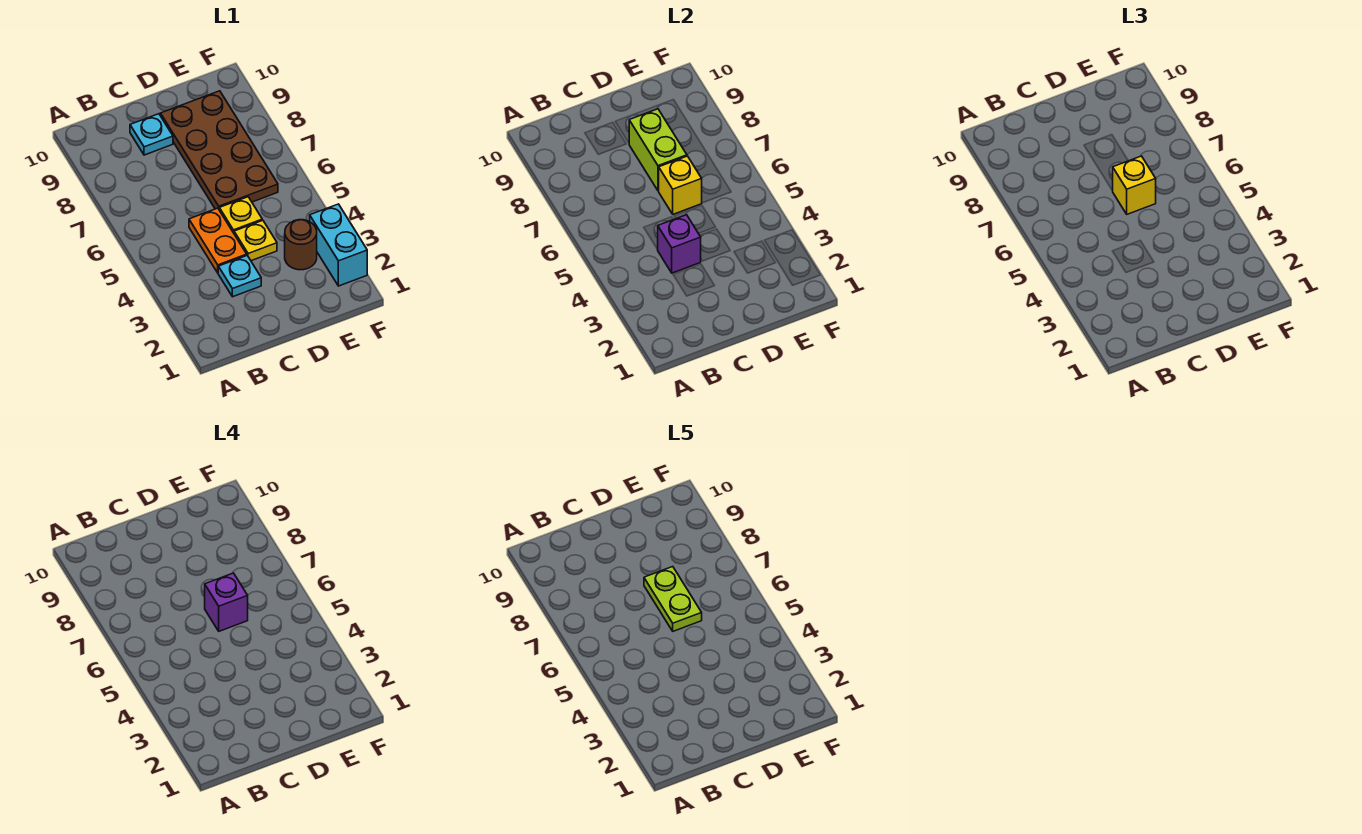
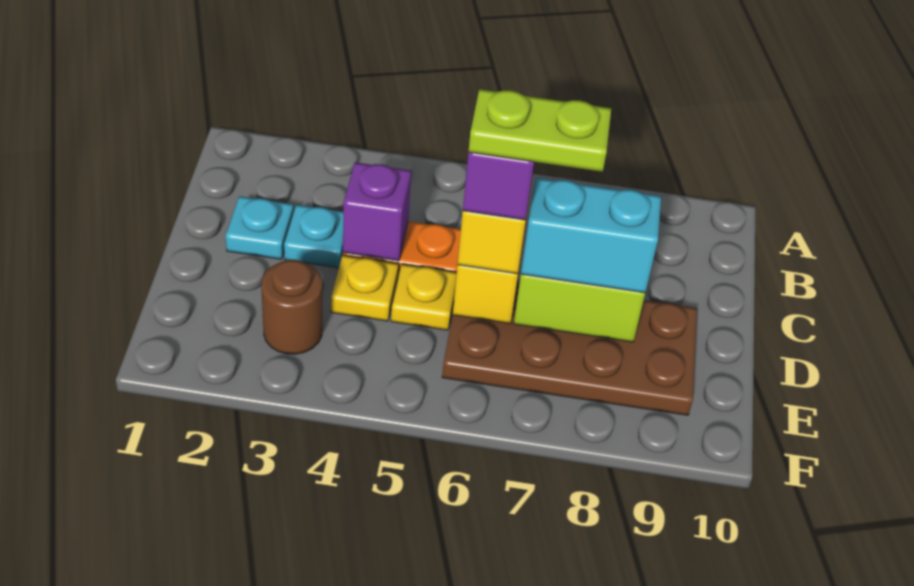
cyan plate C9 level 1 -> cyan plate C2 level 1
cyan brick F2:F3 level 1 -> cyan brick D7:D8 level 3

